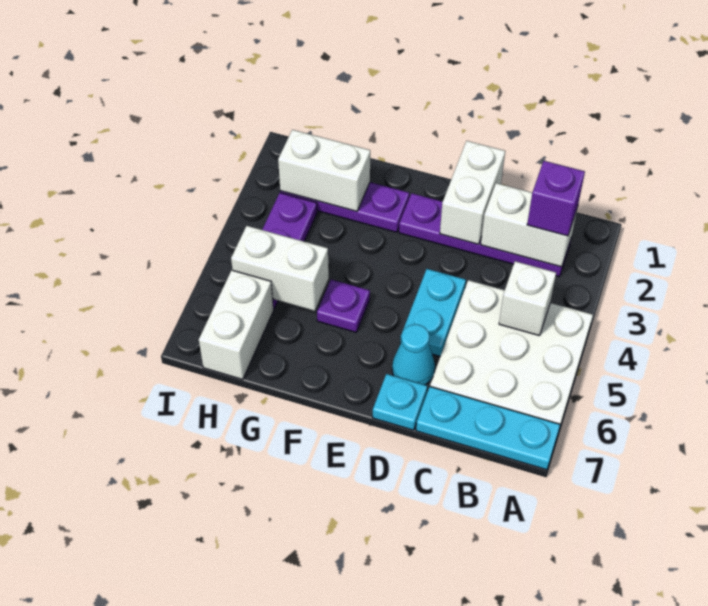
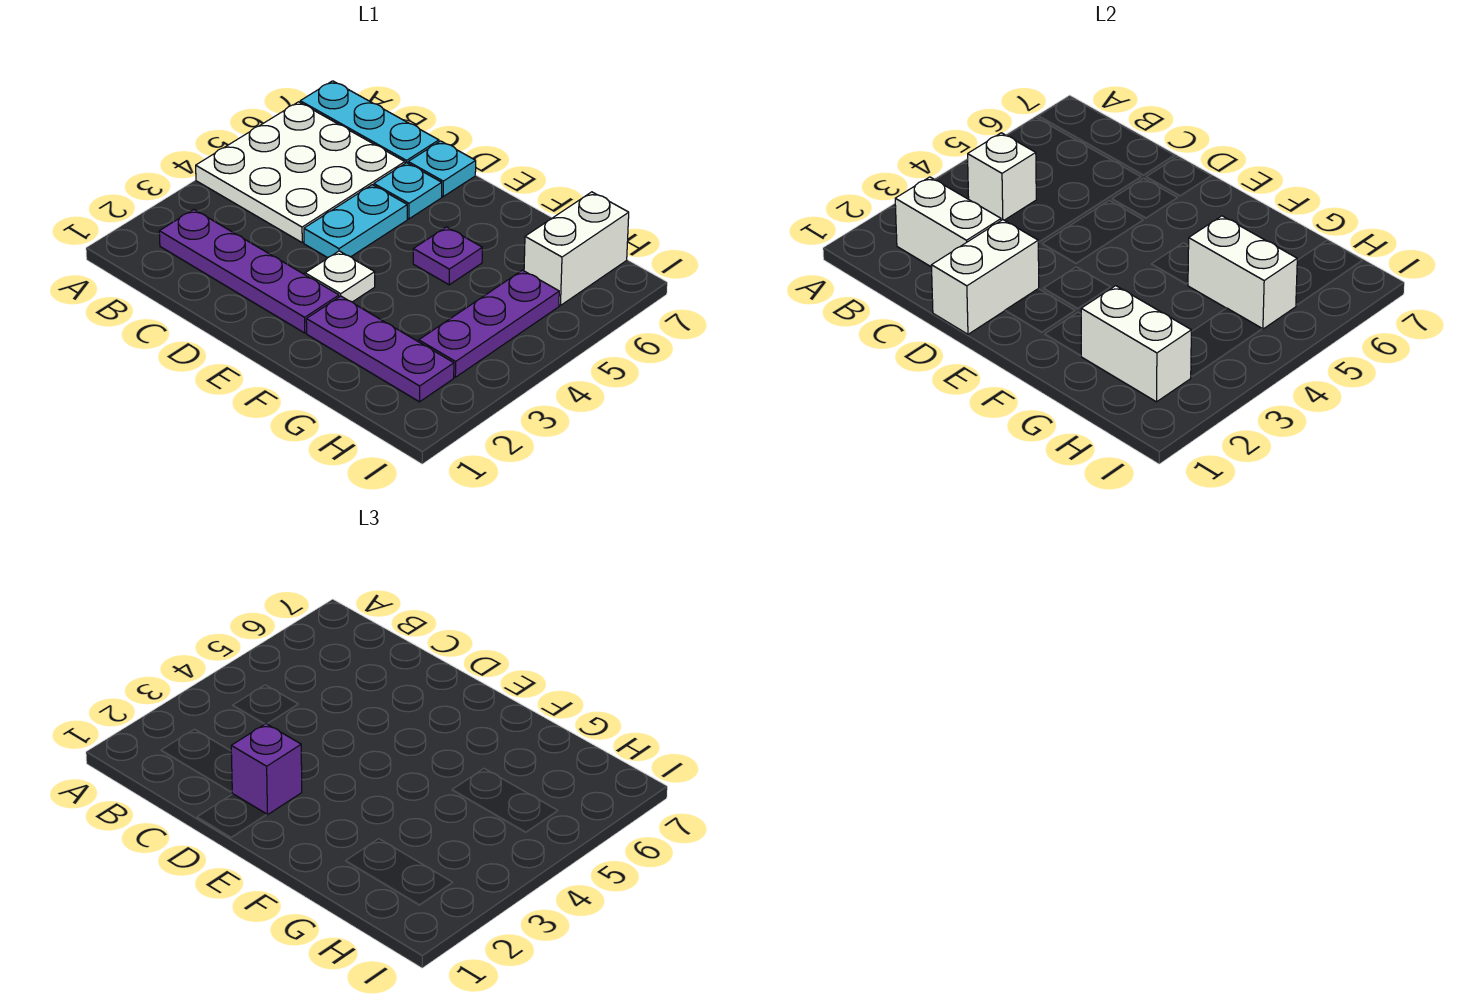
purple brick B2 level 3 -> purple brick D2 level 3
cyan cone D6 level 1 -> cyan plate D6 level 1
none -> white plate E3 level 1

